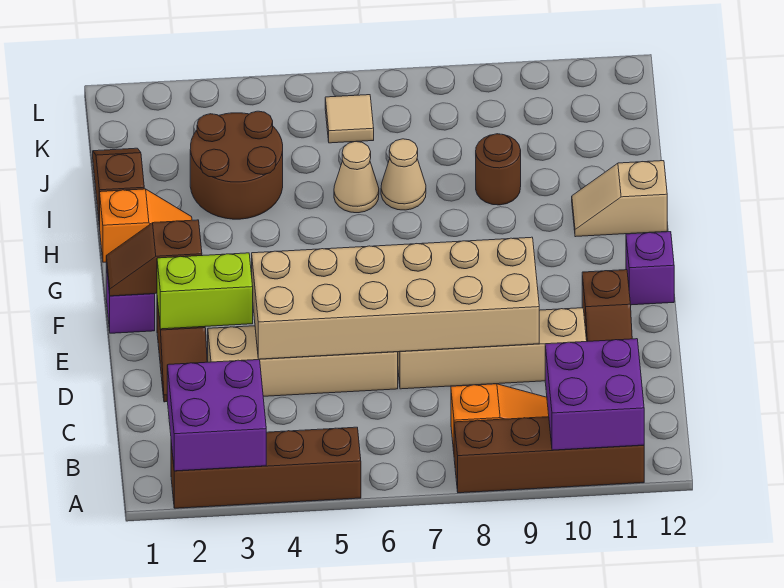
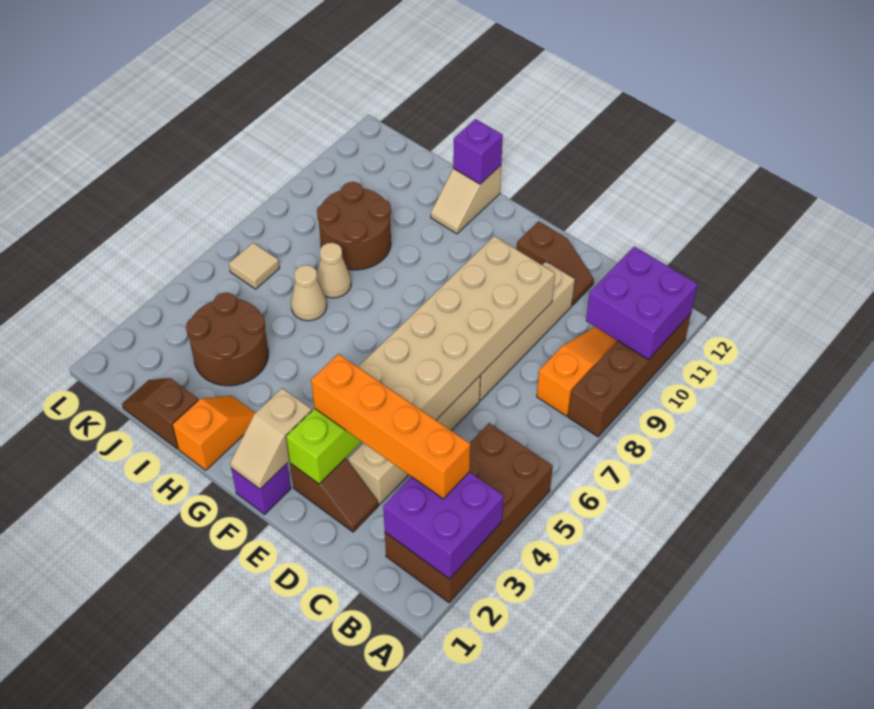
brown brick A2:A5 level 1 -> brown brick A2:B5 level 1
none -> orange brick B3:E3 level 3
brown slope F1:F2 level 2 top 2 -> tan slope F1:F2 level 2 top 2
purple brick F12 level 1 -> purple brick H12 level 2
brown round brick I9 level 1 -> brown round brick I8:J9 level 1

